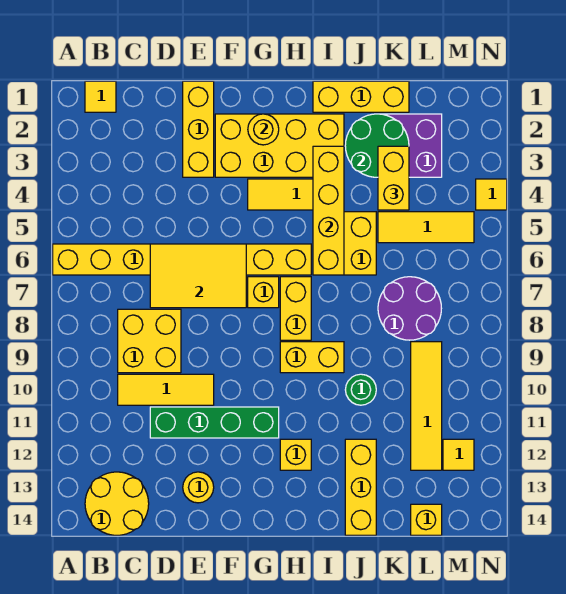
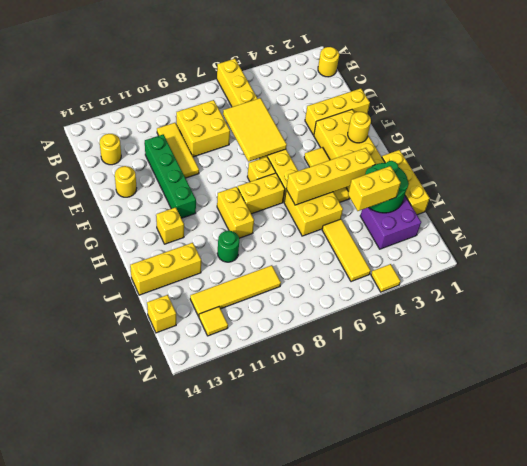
yellow tile B1 level 1 -> yellow round brick B1 level 1
yellow round brick B13:C14 level 1 -> yellow round brick C13 level 1
purple round brick K7:L8 level 1 -> none

